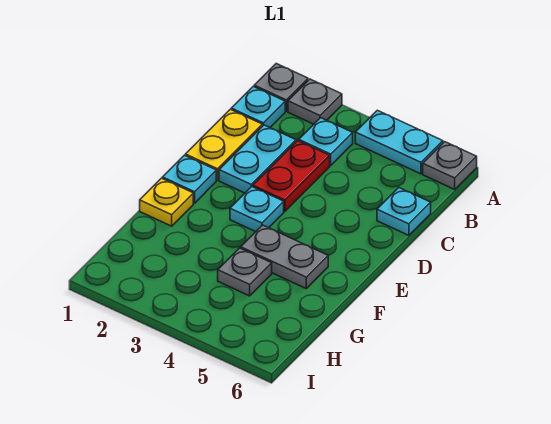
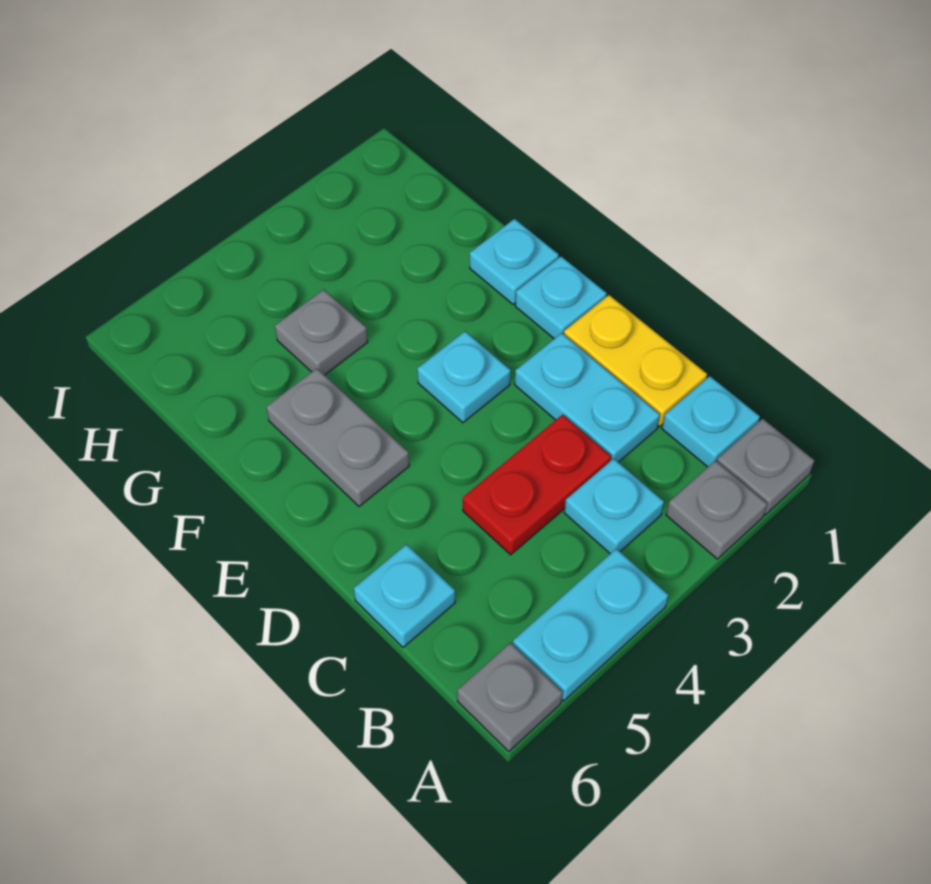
red plate C3:D3 level 1 -> red plate C3:C4 level 1
yellow plate F1 level 1 -> cyan plate F1 level 1
grey plate F4:F5 level 1 -> grey plate E5:F5 level 1

